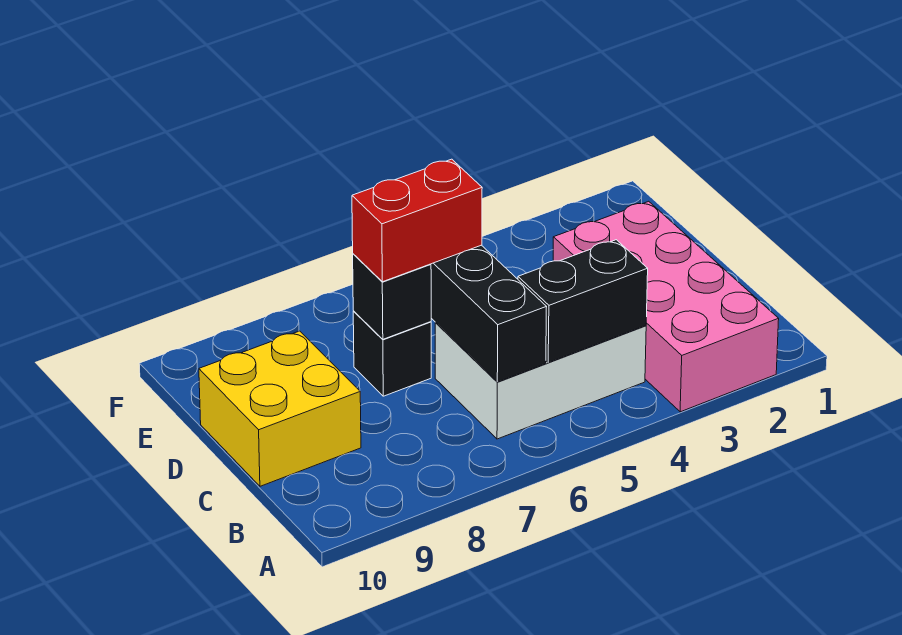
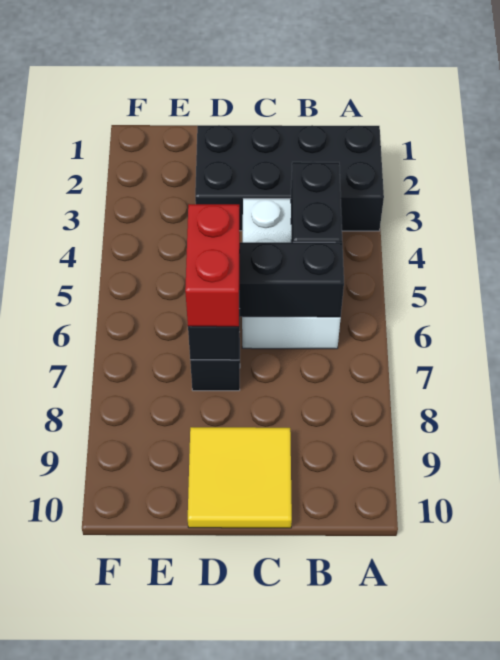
pink brick A2:D3 level 1 -> black brick A2:D3 level 1
yellow brick C9:D10 level 1 -> yellow tile C9:D10 level 1

